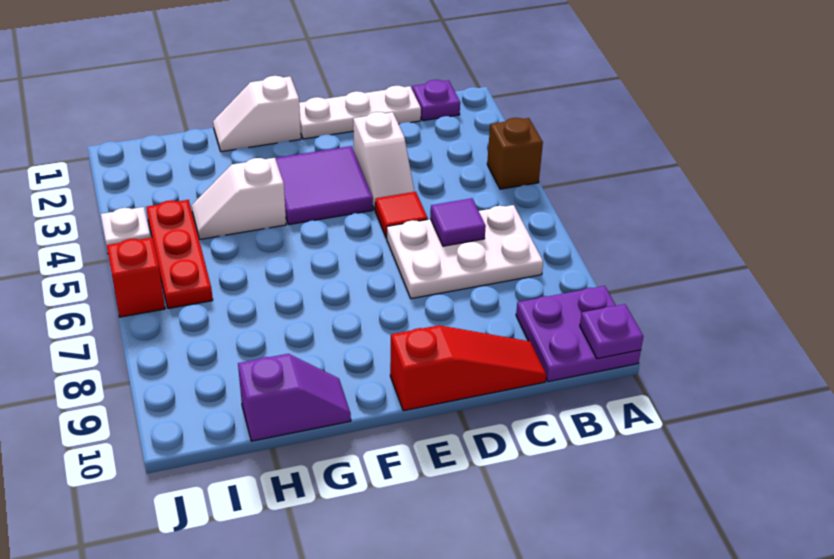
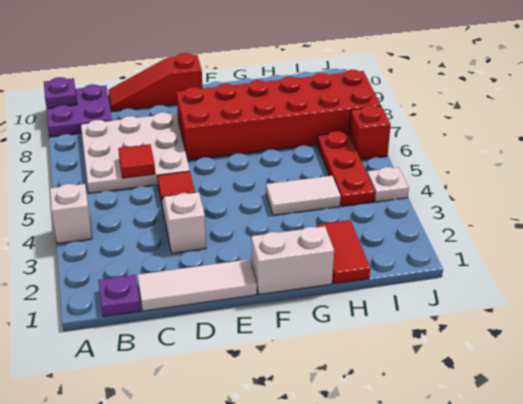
brown brick A4 level 1 -> white brick A4 level 1
white plate B6:D7 level 1 -> white plate B6:D8 level 1
white plate C1:E1 level 1 -> white tile C1:E1 level 1
purple tile C6 level 2 -> red tile C6 level 2
purple tile E3:F4 level 1 -> none
none -> red brick E7:J8 level 1
white slope F1:G1 level 1 top F -> white brick F1:G1 level 1
white slope G4:H4 level 1 top G -> white tile G4:H4 level 1
purple slope G10:H10 level 1 top H -> none
none -> red tile H1:H2 level 1

